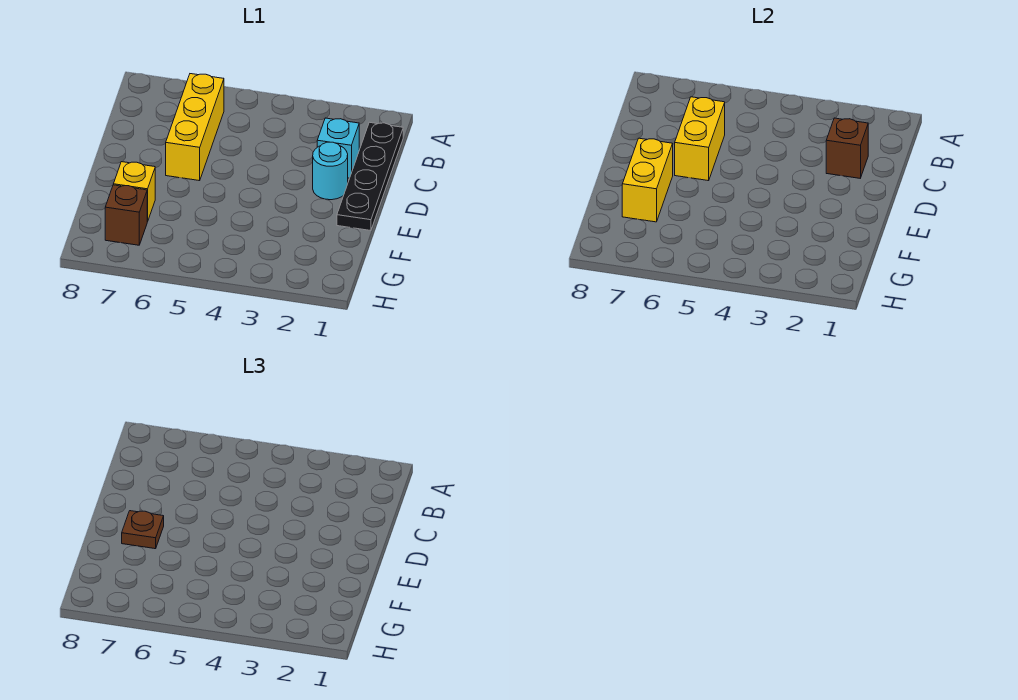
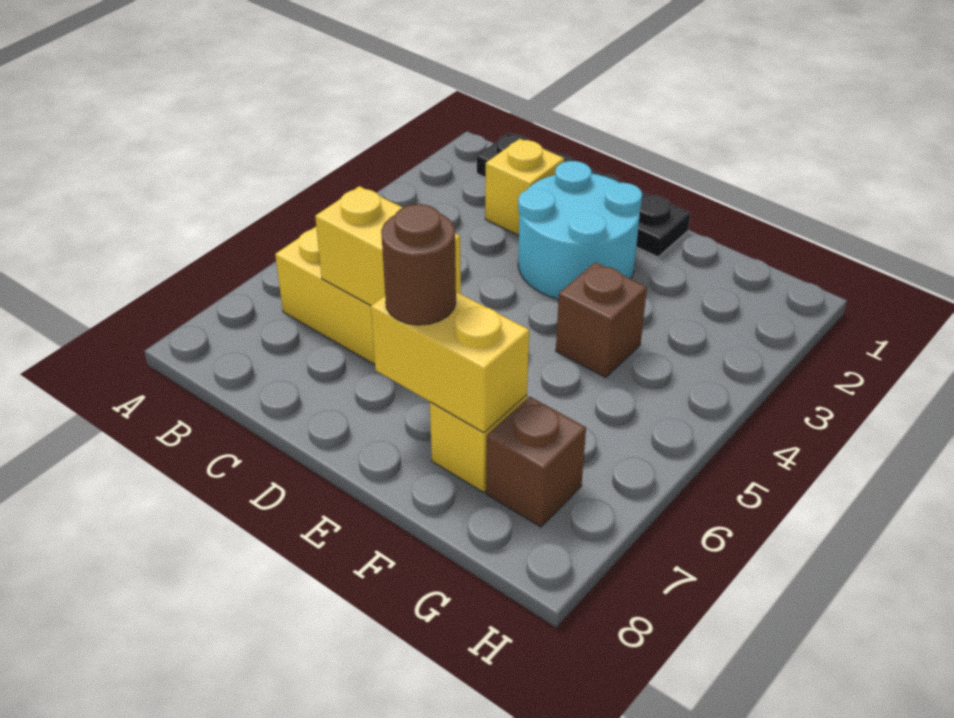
cyan brick C2 level 1 -> yellow brick C2 level 1
brown brick C2 level 2 -> brown brick F4 level 1
cyan round brick D2 level 1 -> cyan round brick D2:E3 level 1
brown plate E7 level 3 -> brown round brick E7 level 3

